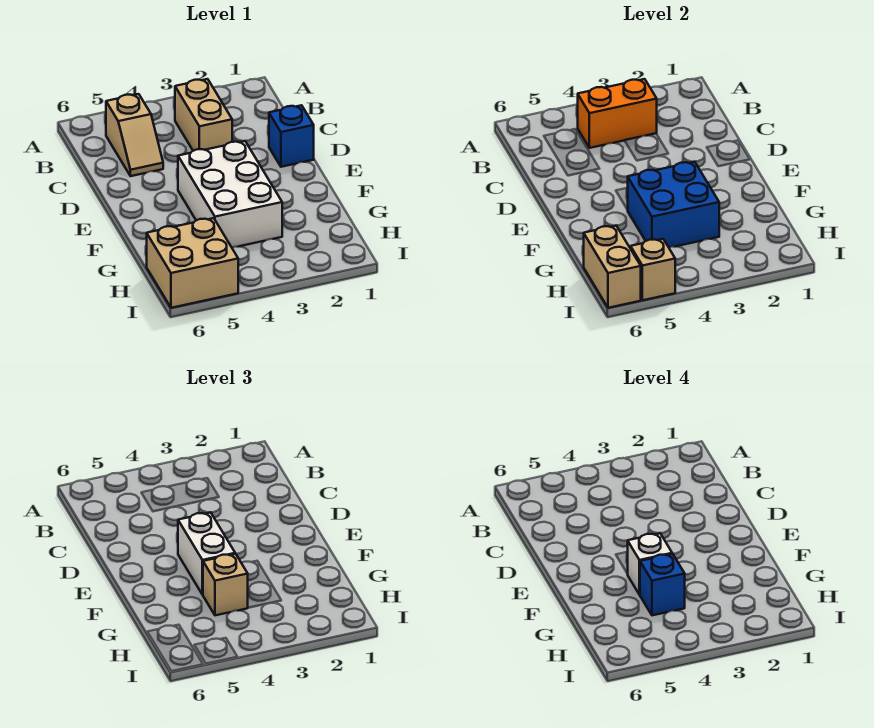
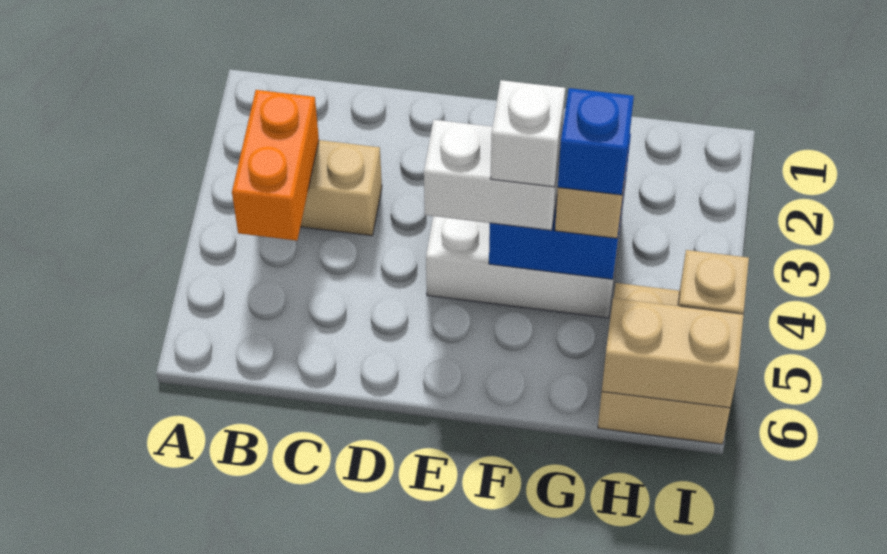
tan slope B5:C5 level 1 top B -> none
blue brick D1 level 1 -> none

